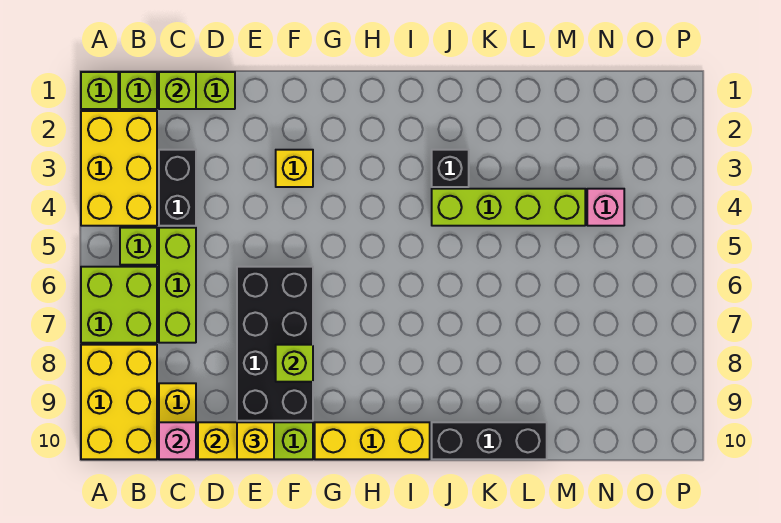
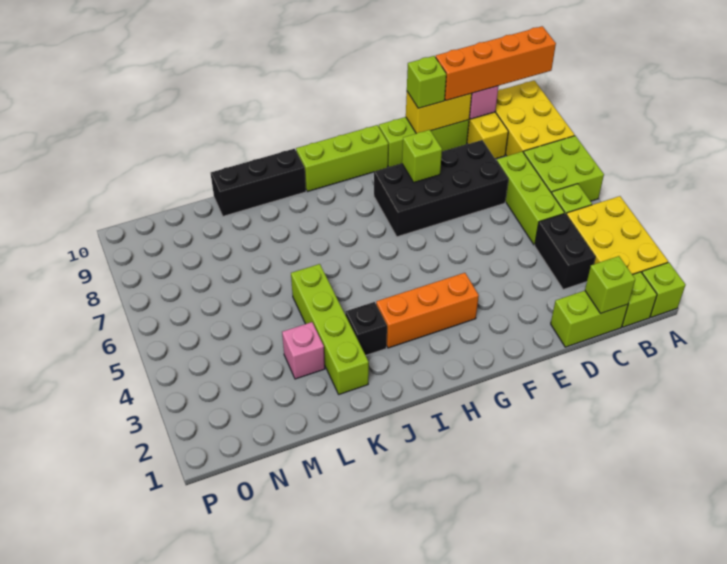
none -> orange brick A10:D10 level 3
black brick E6:F9 level 1 -> black brick D7:G8 level 1
yellow brick E10 level 3 -> lime brick E10 level 3
yellow brick F3 level 1 -> none
none -> orange brick G3:I3 level 1
yellow brick G10:I10 level 1 -> lime brick G10:I10 level 1
lime brick J4:M4 level 1 -> lime brick K2:K5 level 1
pink brick N4 level 1 -> pink brick L3 level 1

